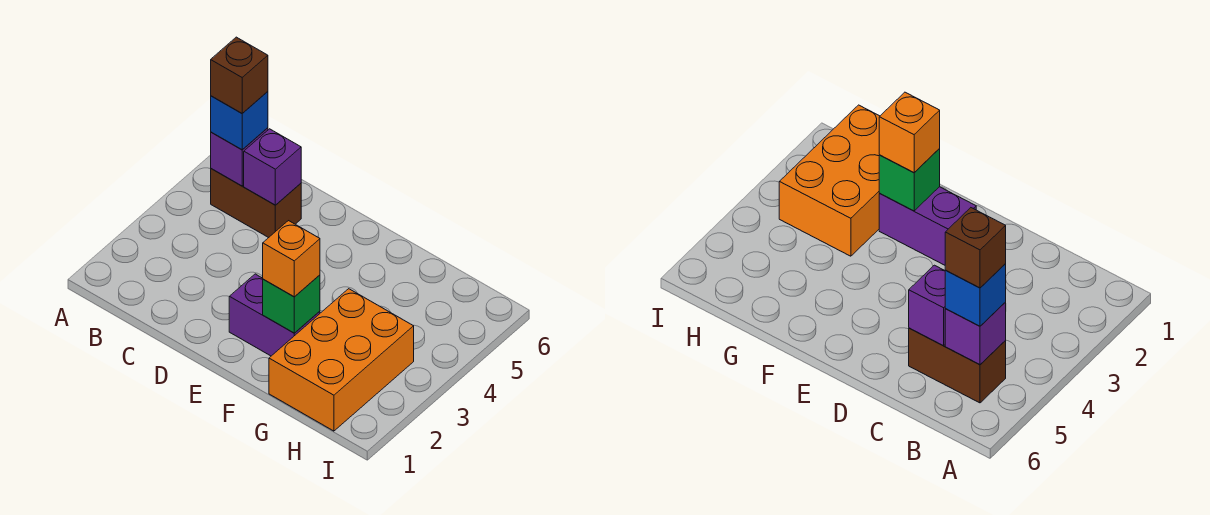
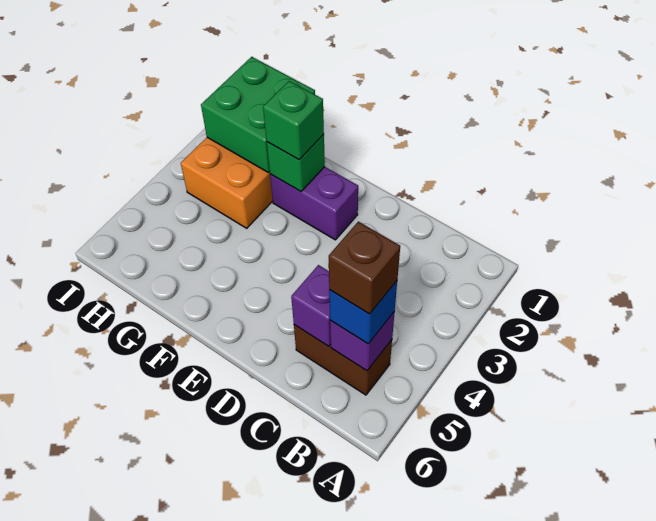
orange brick F2 level 3 -> green brick F2 level 3
none -> green brick G1:H2 level 2

